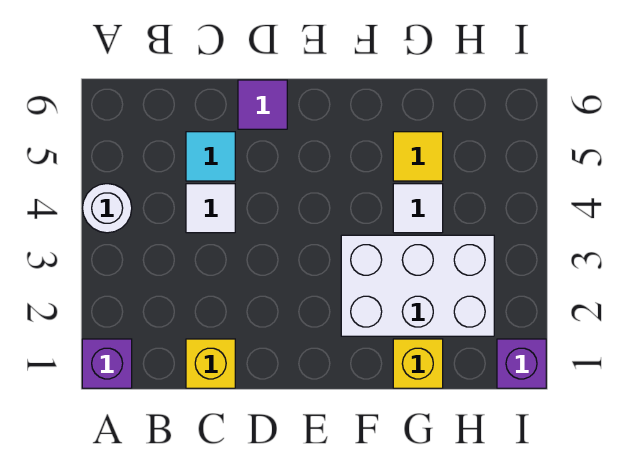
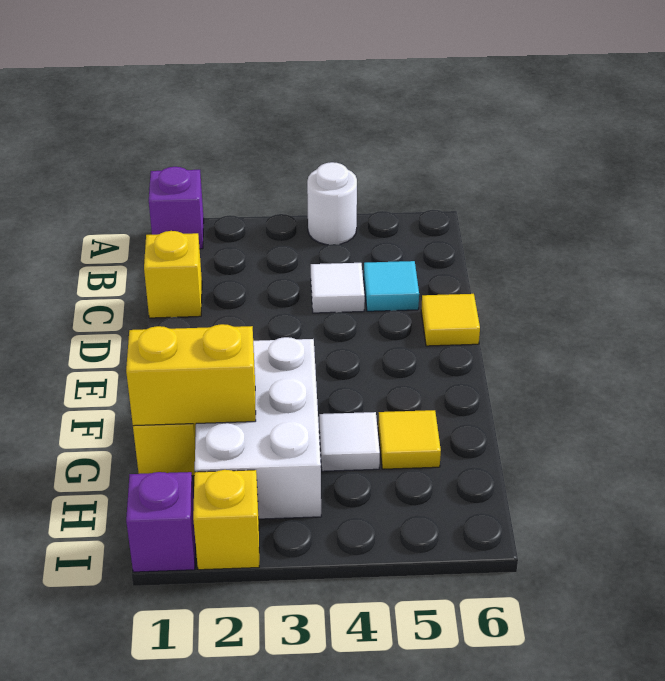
purple tile D6 level 1 -> yellow tile D6 level 1
none -> yellow brick G1:G2 level 2
none -> yellow brick I2 level 1

